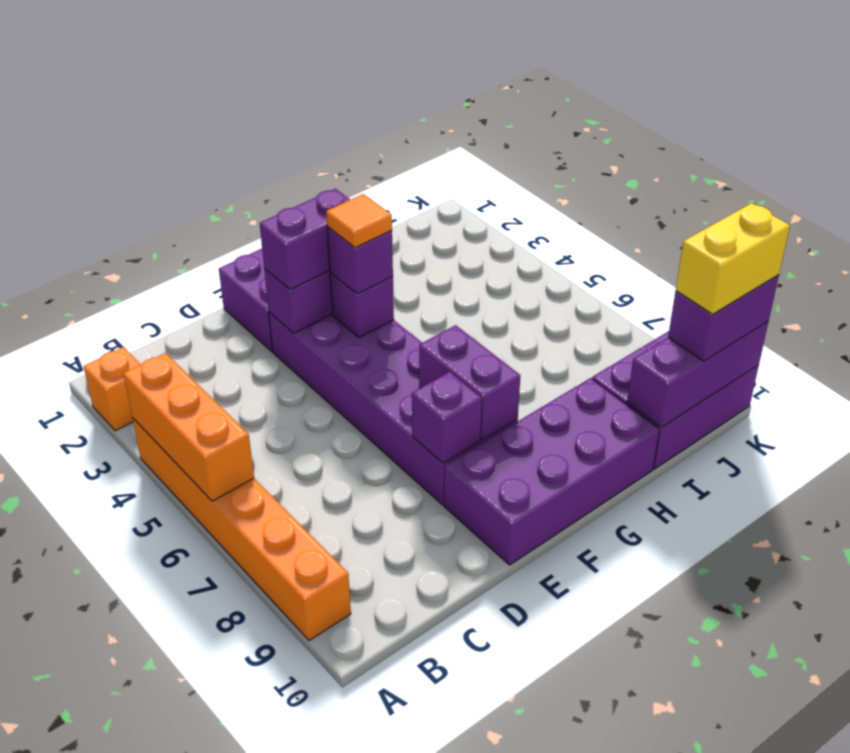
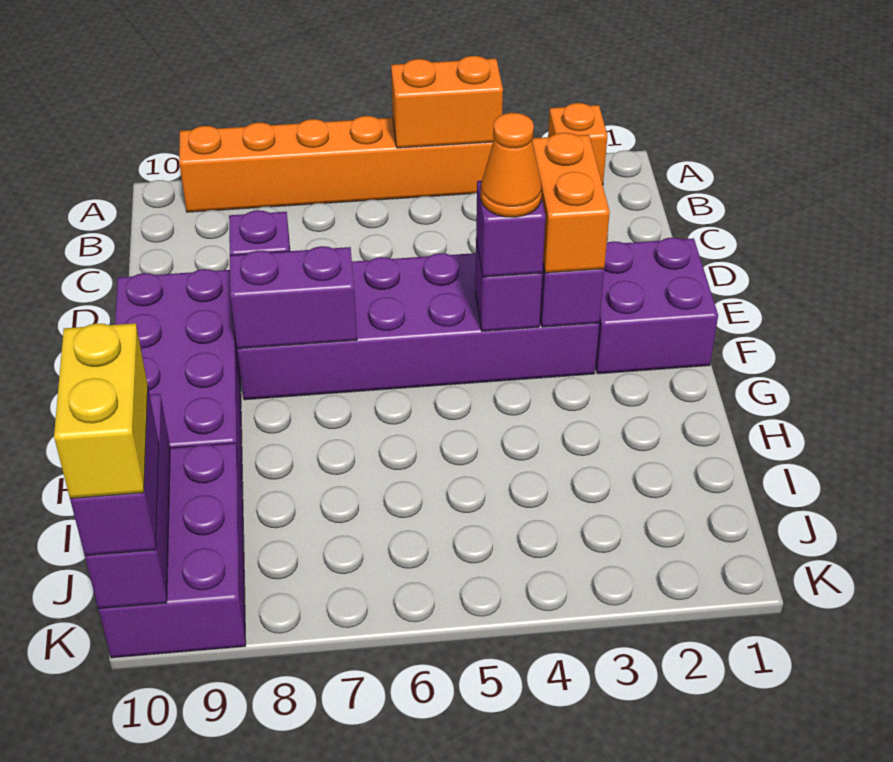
orange brick A4:A6 level 2 -> orange brick A4:A5 level 2
purple brick E3:F3 level 3 -> orange brick E3:F3 level 3
orange tile F4 level 4 -> orange cone F4 level 4

